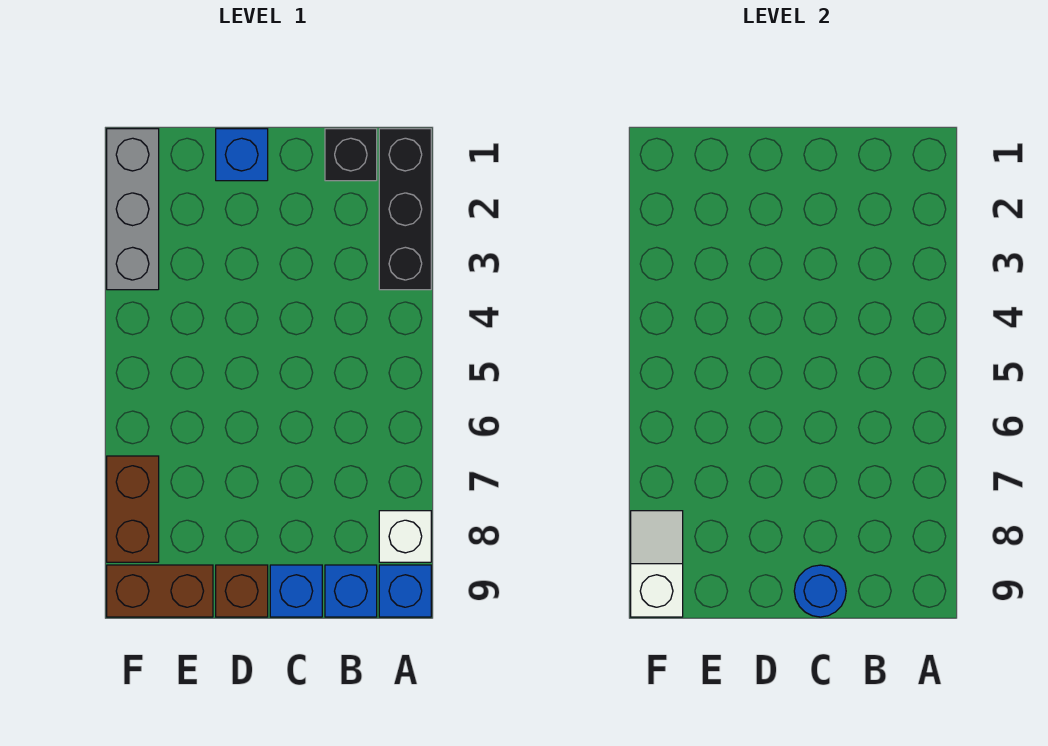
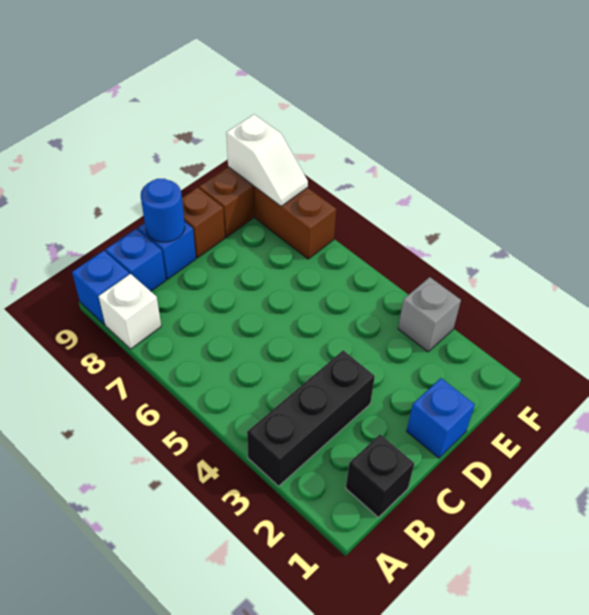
black brick A1:A3 level 1 -> black brick A3:C3 level 1
grey brick F1:F3 level 1 -> grey brick F3 level 1

